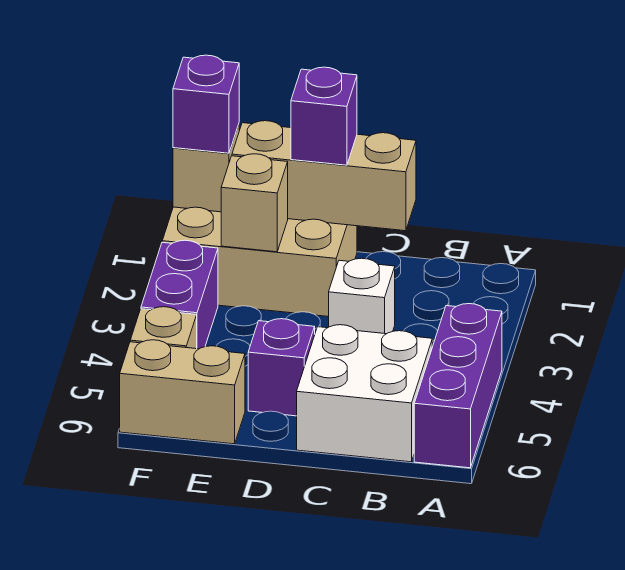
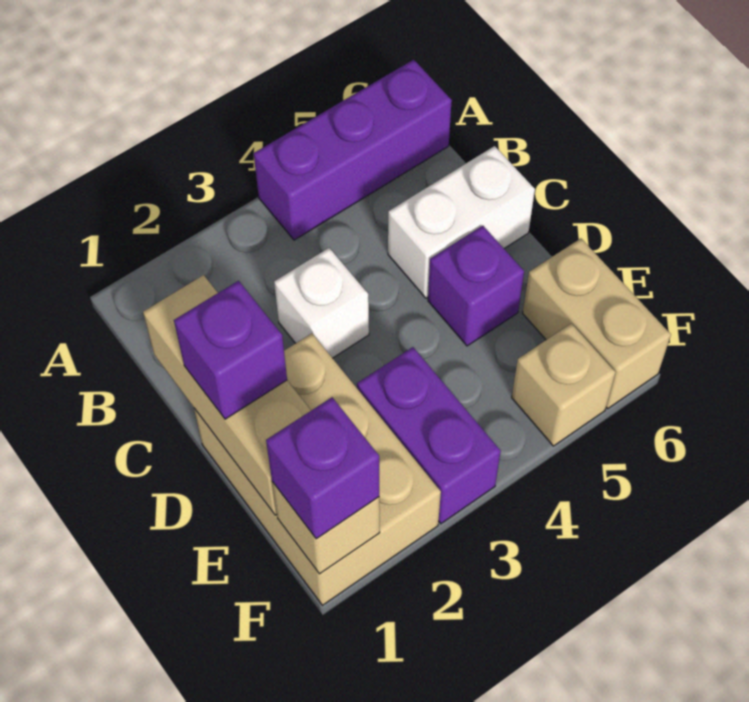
white brick B5:C6 level 1 -> white brick C5:C6 level 1
tan brick E2 level 2 -> none
purple brick F3:F4 level 1 -> purple brick E3:F3 level 1

